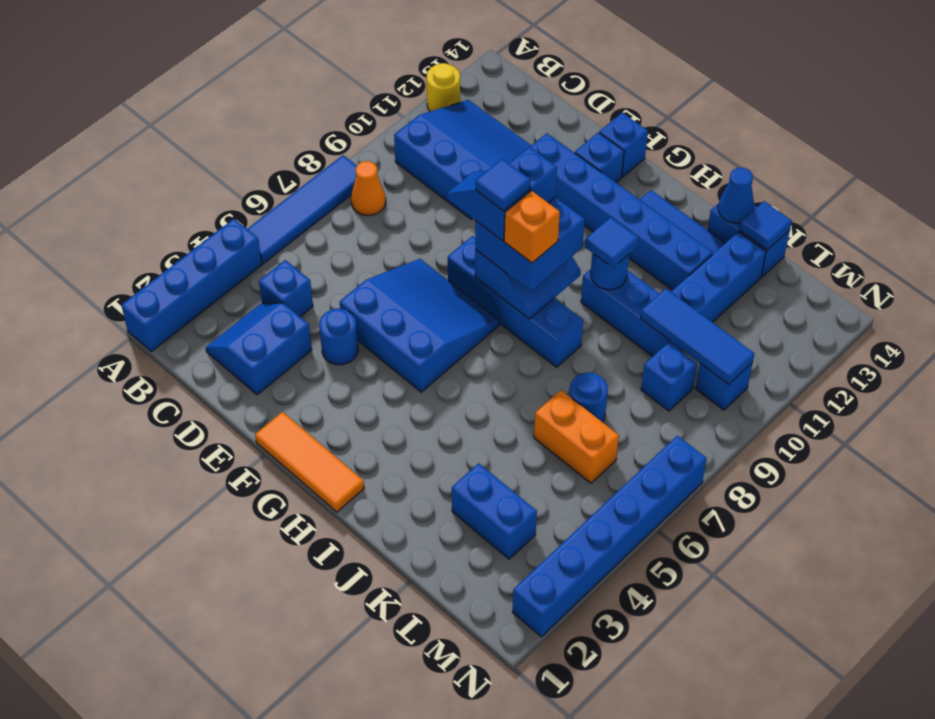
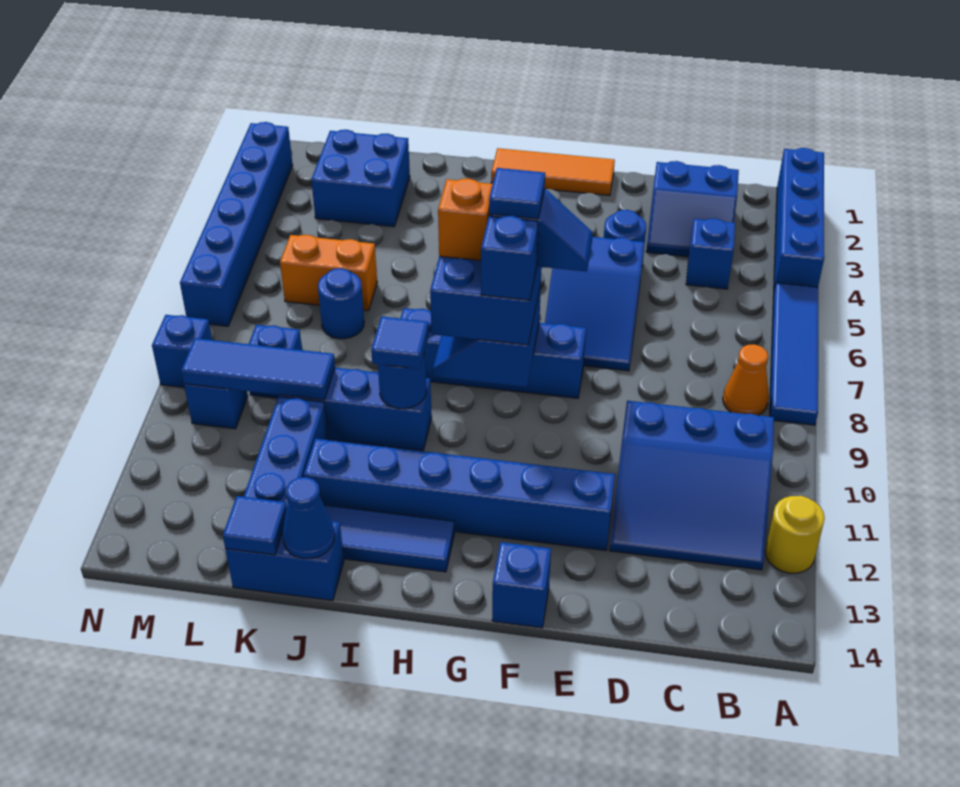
blue slope C2:D3 level 1 top D -> blue slope C2:D3 level 1 top 2
blue slope E5:G7 level 1 top 5 -> blue slope E5:F7 level 1 top 5
blue brick F13 level 1 -> blue brick N9 level 1
blue brick K3:L3 level 1 -> blue brick K2:L3 level 1

